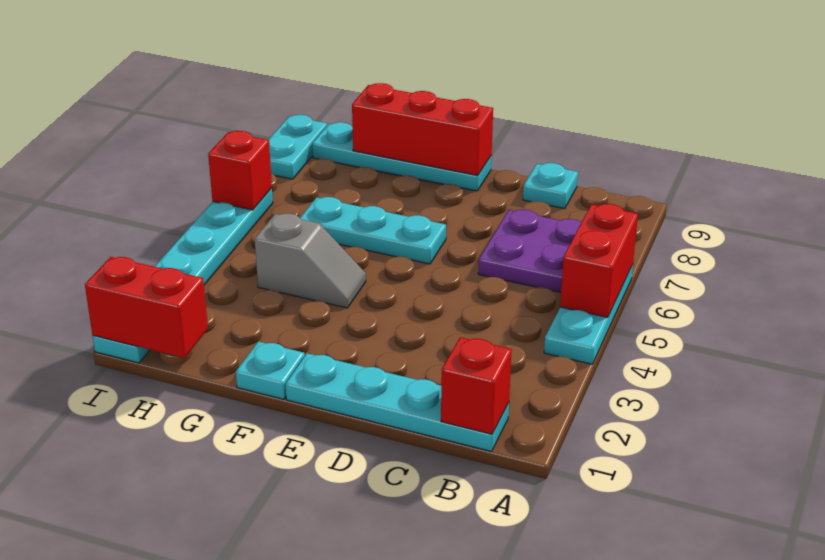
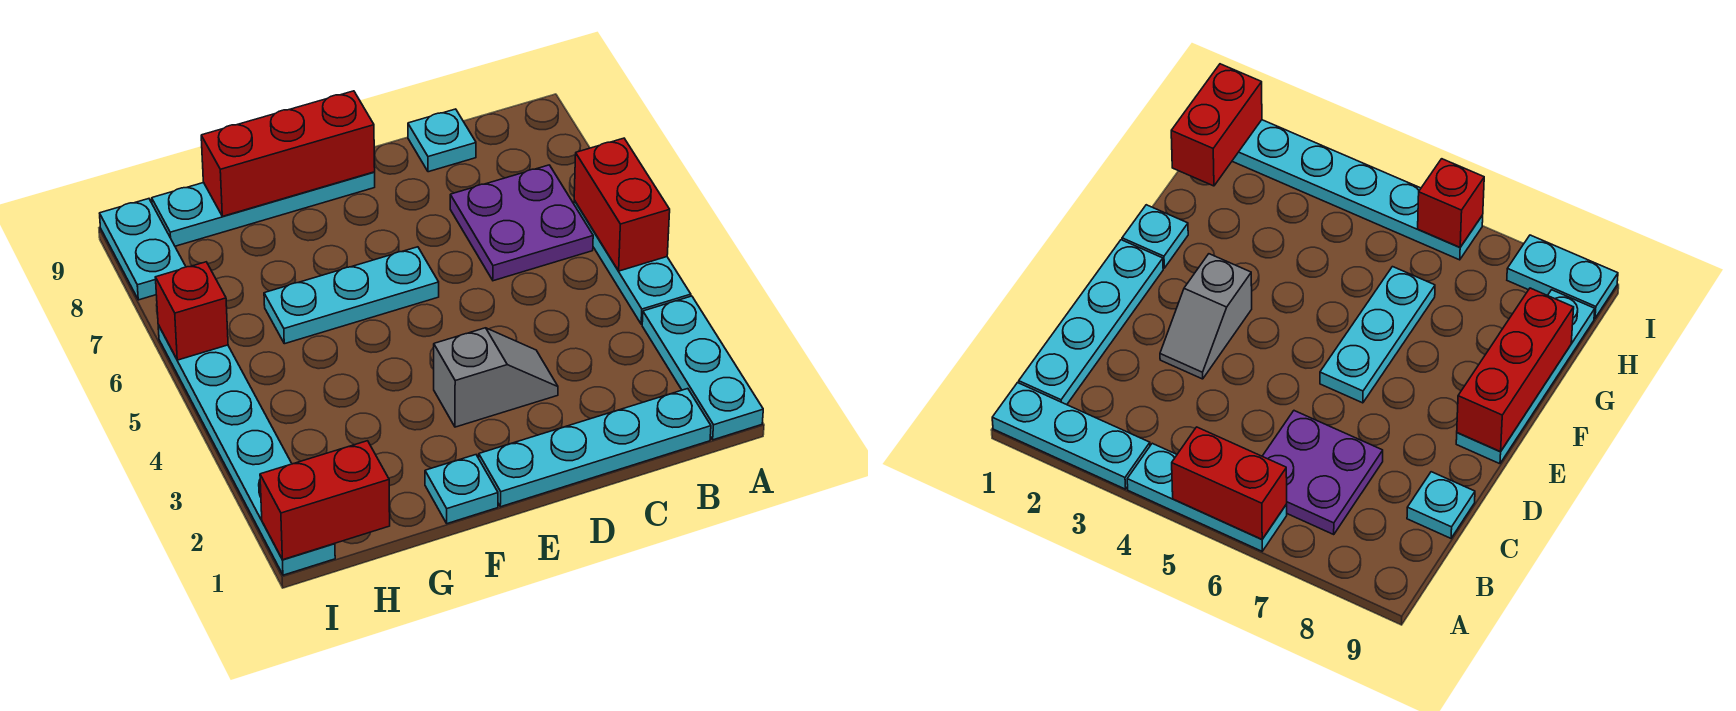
none -> cyan plate A1:A3 level 1
red brick B1 level 2 -> none
grey slope F4:G4 level 1 top G -> grey slope D3:E3 level 1 top E

